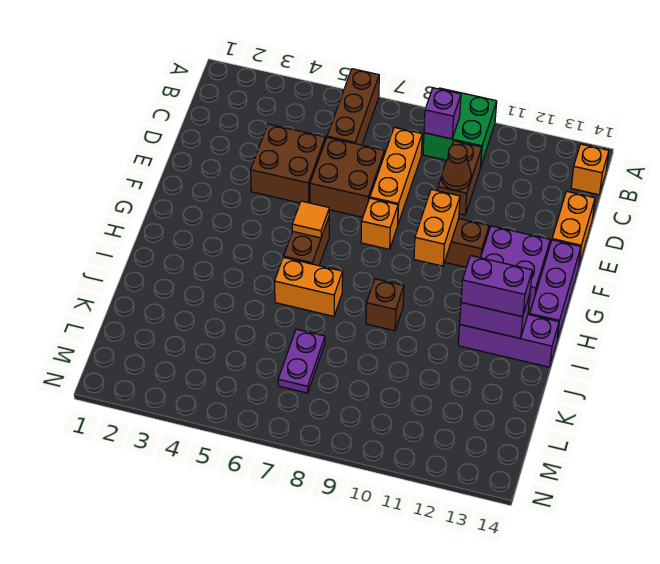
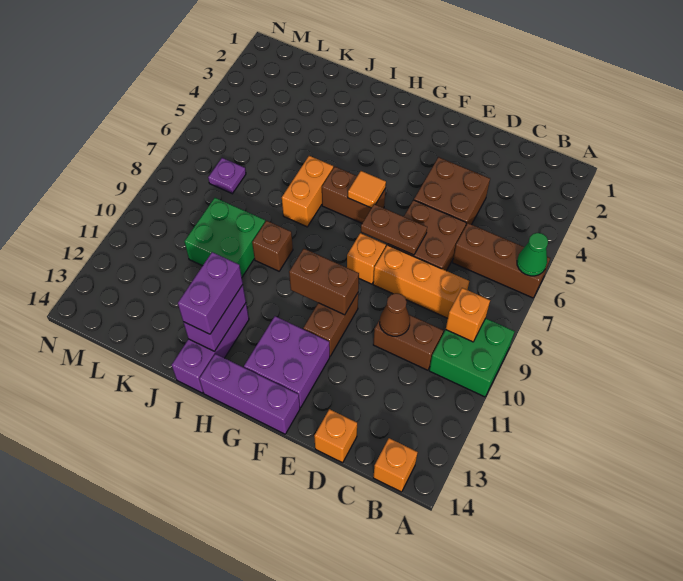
none -> green cone A6 level 2
purple brick B9 level 2 -> orange brick B9 level 2
orange brick D14:E14 level 1 -> orange brick D14 level 1
none -> brown plate E7:F7 level 2
orange brick F10:G10 level 2 -> brown brick F10:G10 level 2
none -> green brick J9:K10 level 1
purple plate K7:L7 level 1 -> purple plate L7 level 1

